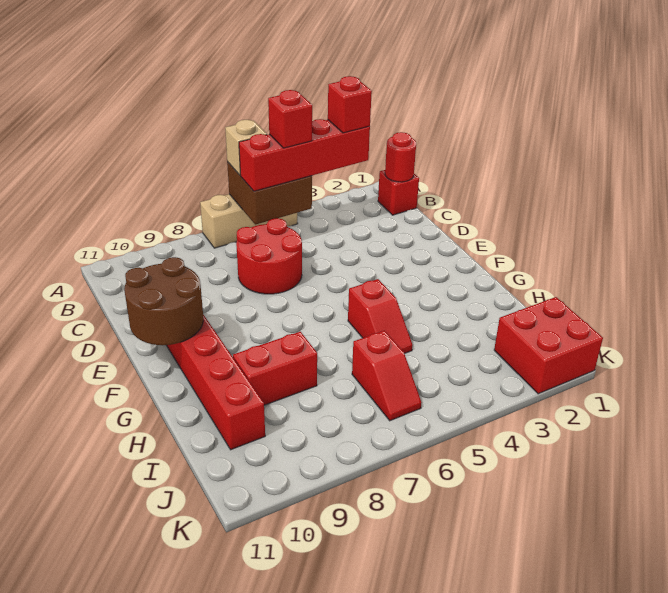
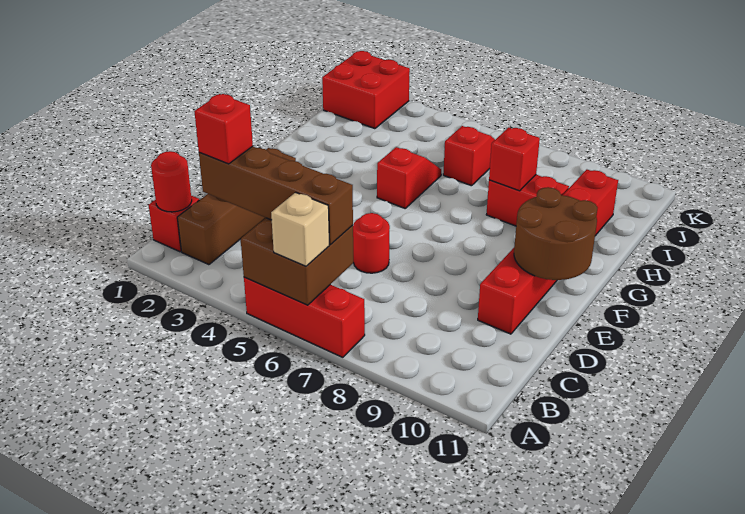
tan brick A5:A7 level 1 -> red brick A5:A7 level 1
none -> brown brick B2:E2 level 1
red brick B3:B6 level 3 -> brown brick B3:B6 level 3
red brick B5 level 4 -> red brick H8 level 2
red round brick C6:D7 level 1 -> red round brick D6 level 1

